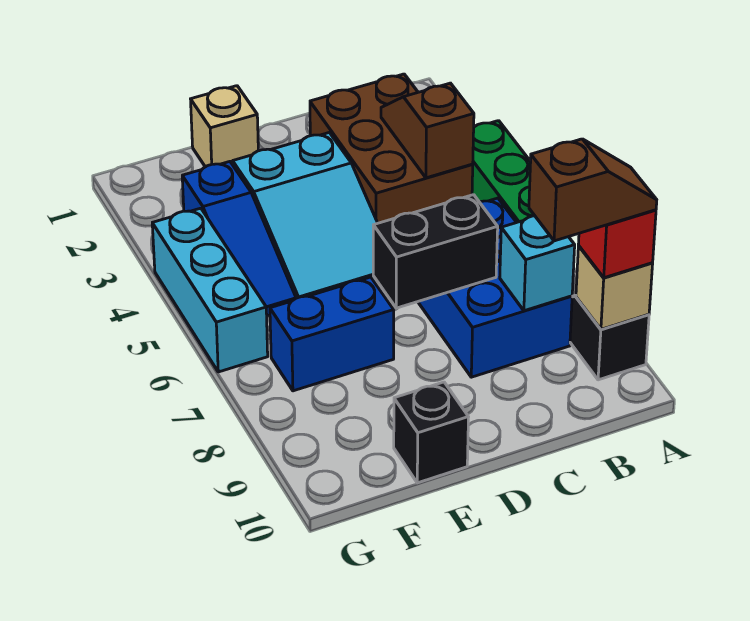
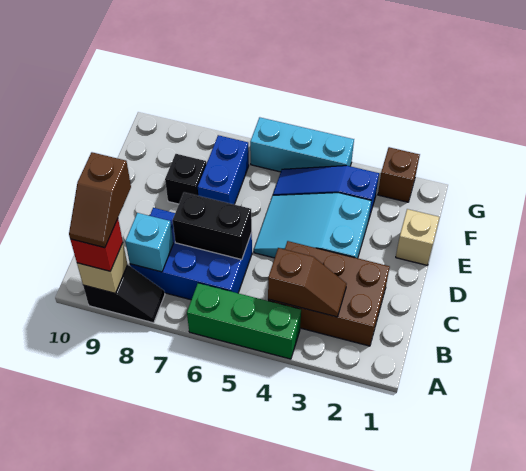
black brick C7:D7 level 2 -> black brick C6:C7 level 2
black brick E10 level 1 -> black brick E8 level 1
none -> brown brick G2 level 1

